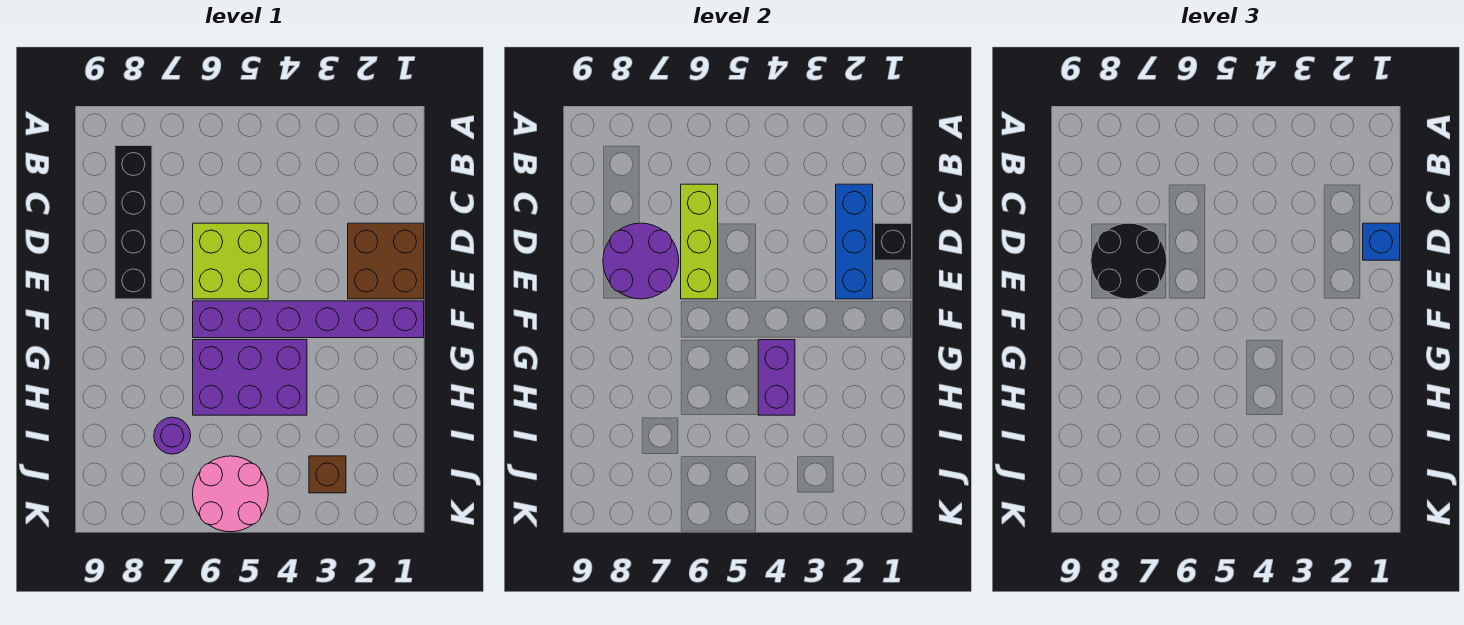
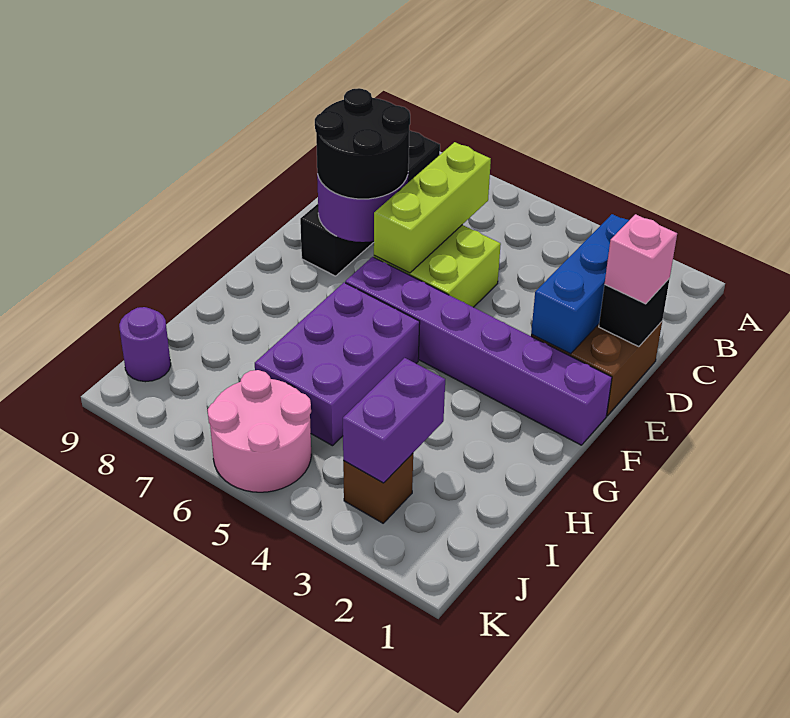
blue brick D1 level 3 -> pink brick D1 level 3
purple brick G4:H6 level 1 -> purple brick G5:I6 level 1
purple brick G4:H4 level 2 -> purple brick I3:J3 level 2
purple round brick I7 level 1 -> purple round brick J9 level 1

